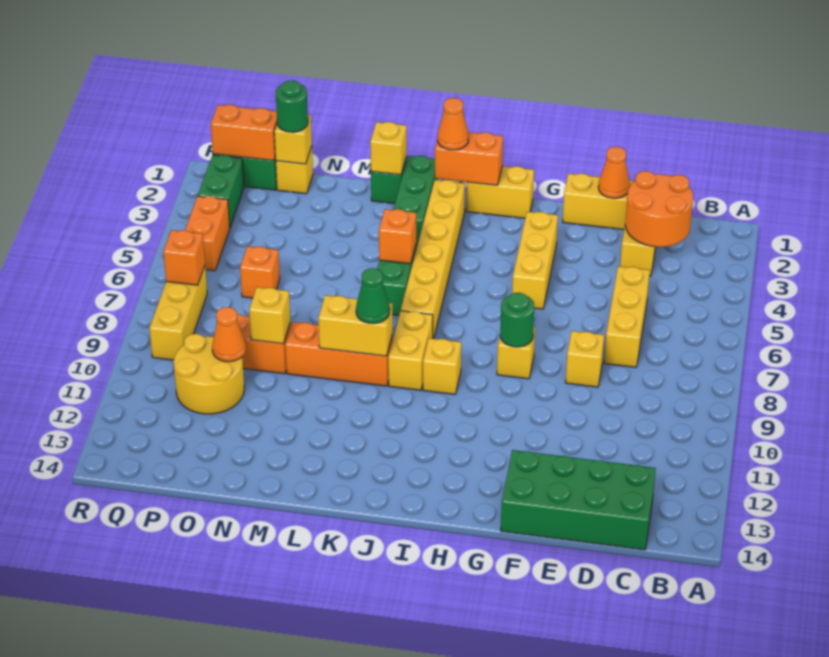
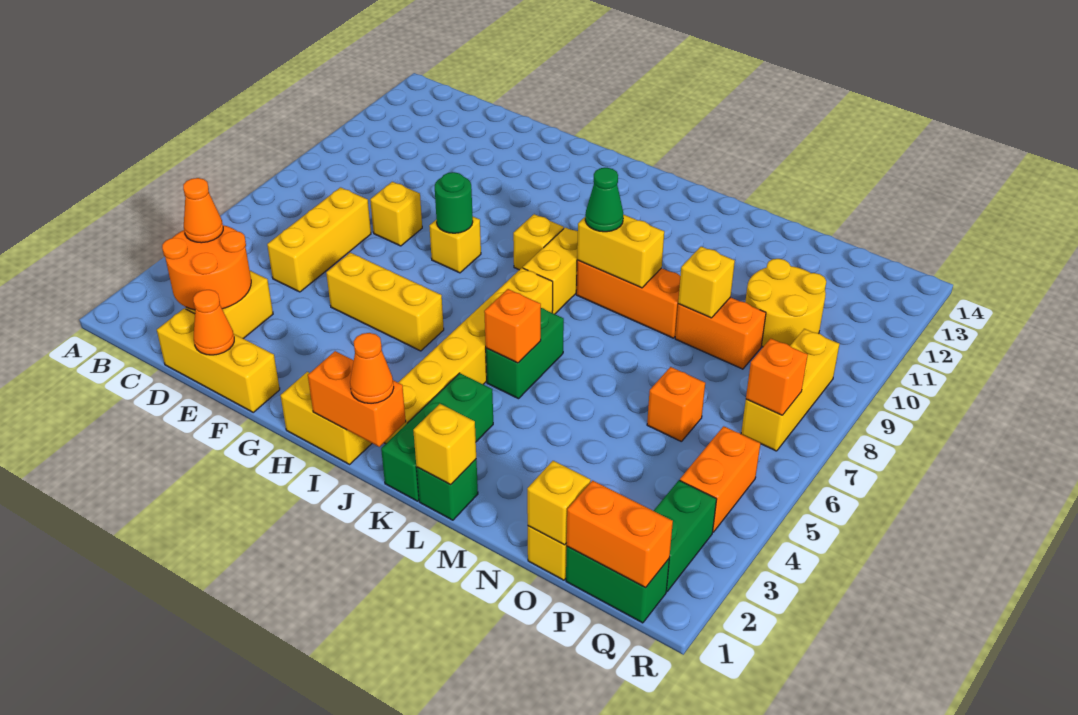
green brick C13:F14 level 1 -> none
yellow brick G3:G5 level 1 -> yellow brick F5:H5 level 1
green round brick O1 level 3 -> none
orange cone O10 level 2 -> orange cone C3 level 3

